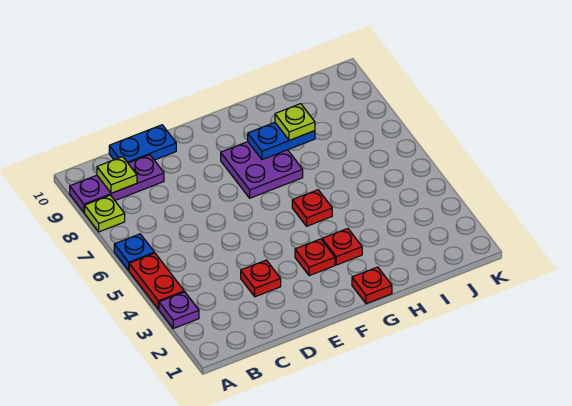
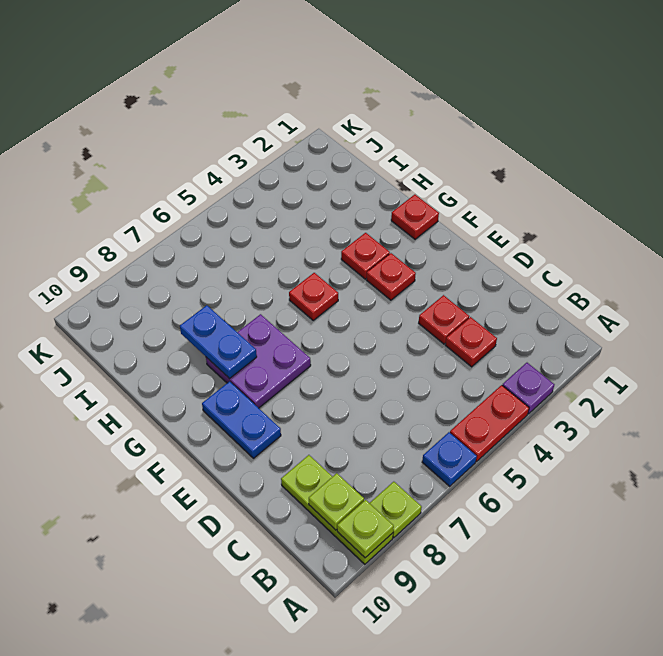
purple plate A9:C9 level 1 -> lime plate A9:C9 level 1
none -> red plate C3 level 1
blue plate C10:D10 level 1 -> blue plate E9:F9 level 1
lime plate H8 level 3 -> lime plate A9 level 2

